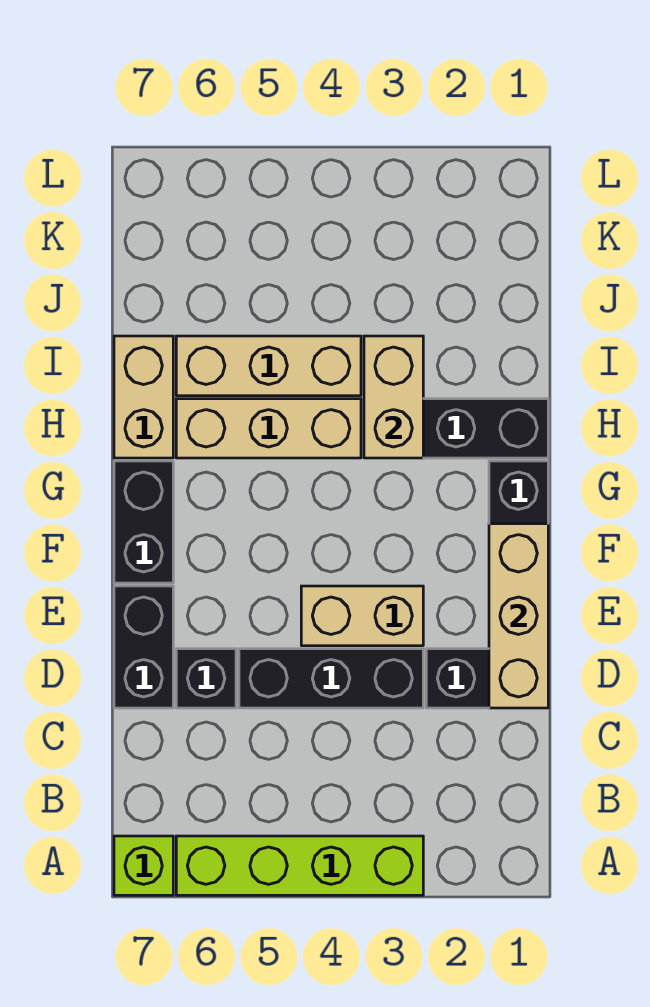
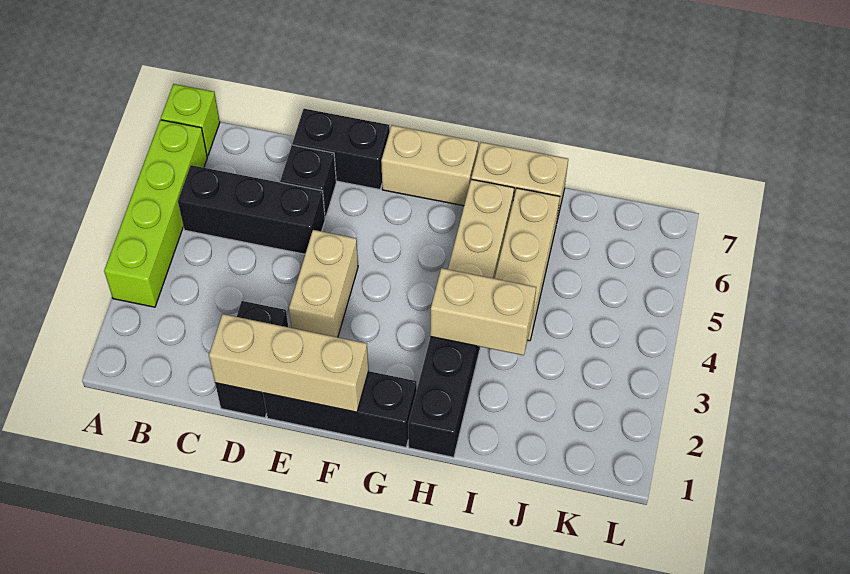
black brick D3:D5 level 1 -> black brick B5:D5 level 1
black brick F7:G7 level 1 -> tan brick F7:G7 level 1

